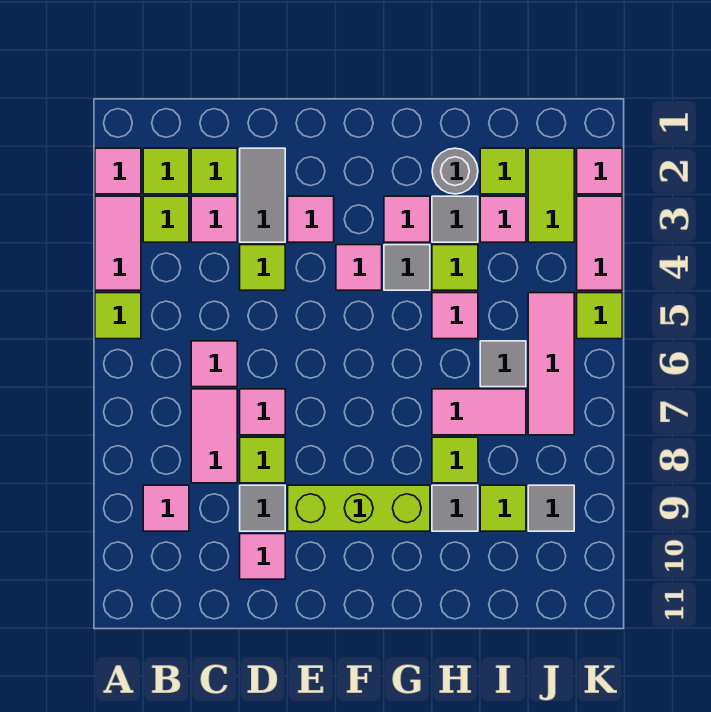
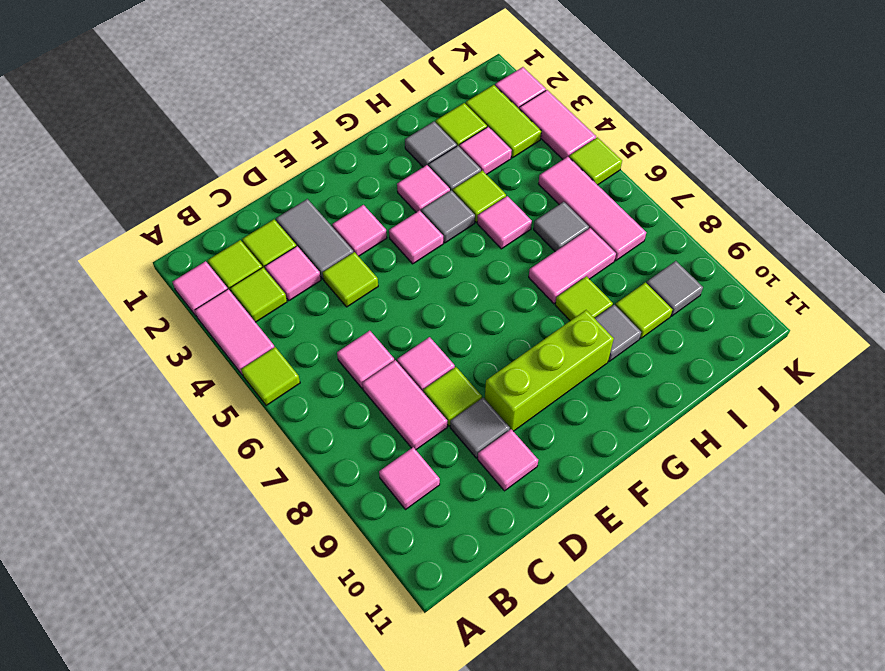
grey round brick H2 level 1 -> grey tile H2 level 1

